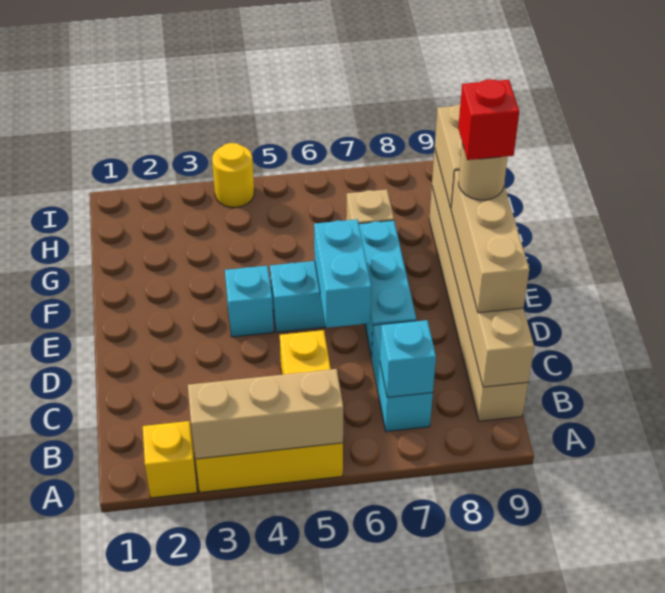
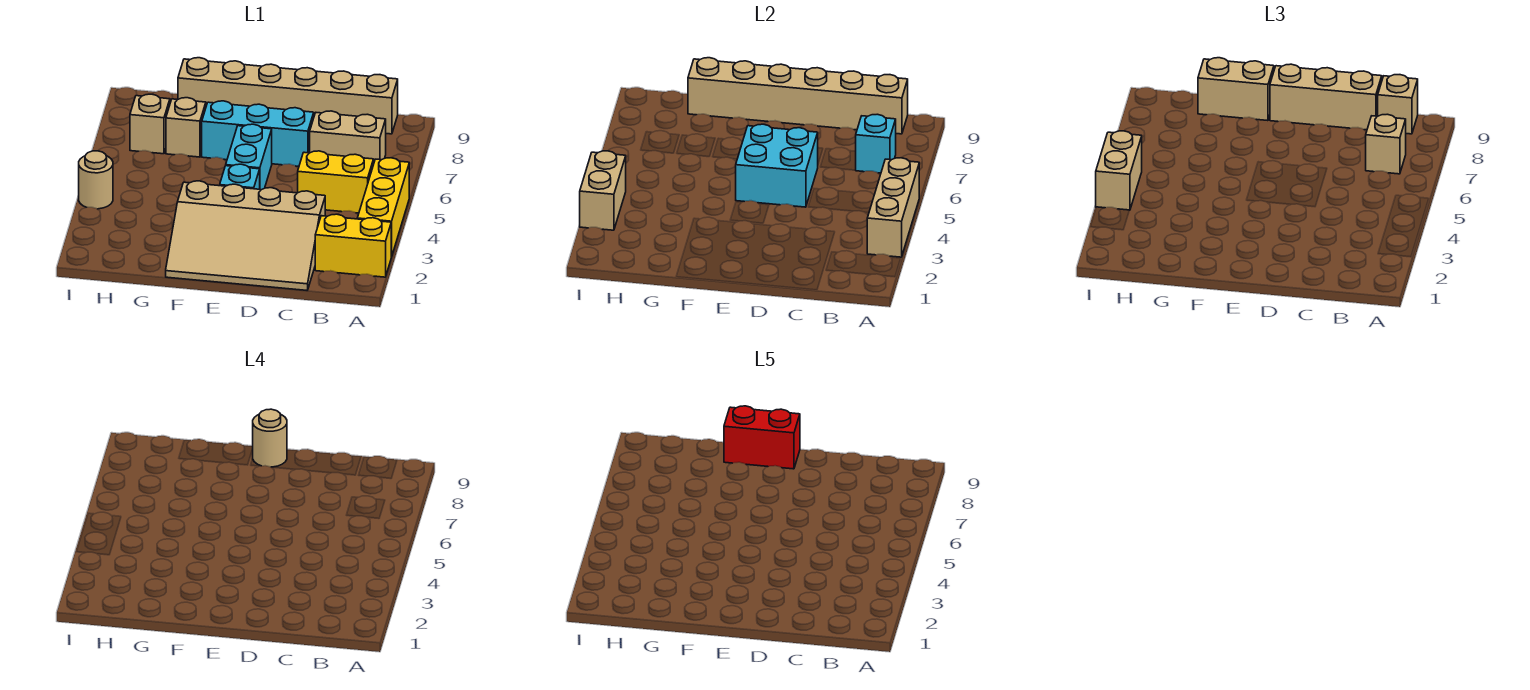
yellow brick A2 level 1 -> yellow brick A2:B2 level 1
cyan brick B7:C7 level 1 -> tan brick B7:C7 level 1
none -> tan brick B7 level 3
none -> tan brick B9 level 3
none -> tan slope C1:F3 level 1 top 3
cyan brick D6:E6 level 2 -> cyan brick D5:E6 level 2
red brick E9 level 5 -> red brick E9:F9 level 5
none -> tan brick H7 level 1
none -> tan brick I3:I4 level 2
yellow round brick I4 level 1 -> tan round brick I4 level 1
none -> tan brick I4:I5 level 3

